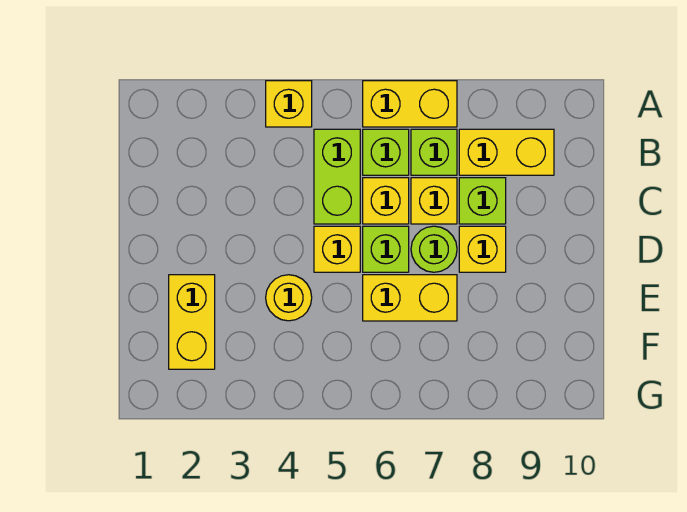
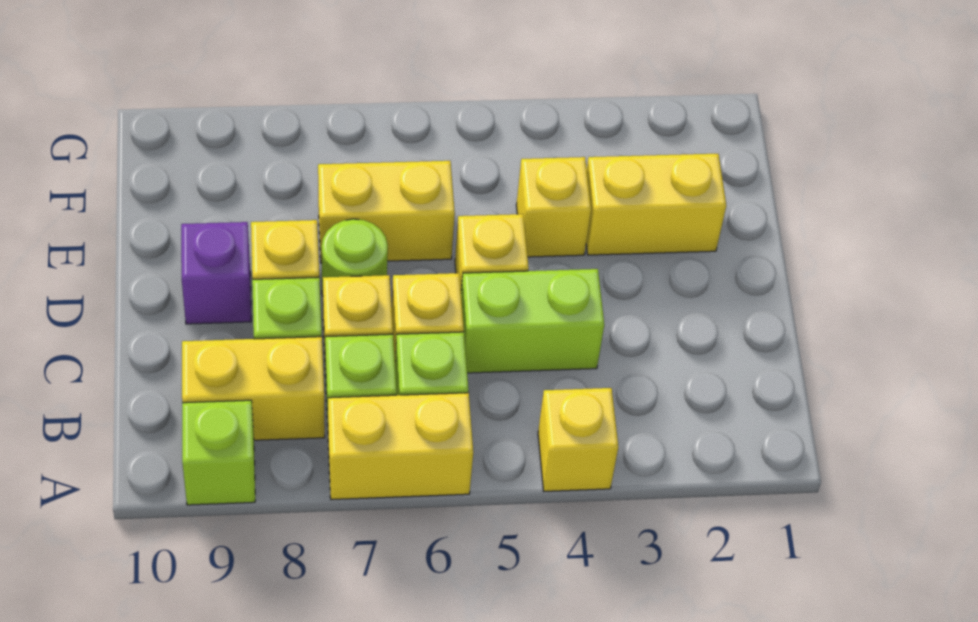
lime brick B5:C5 level 1 -> lime brick C4:C5 level 1
lime brick D6 level 1 -> lime brick A9 level 1
none -> purple brick D9 level 1
yellow brick E2:F2 level 1 -> yellow brick E2:E3 level 1
yellow round brick E4 level 1 -> yellow brick E4 level 1

